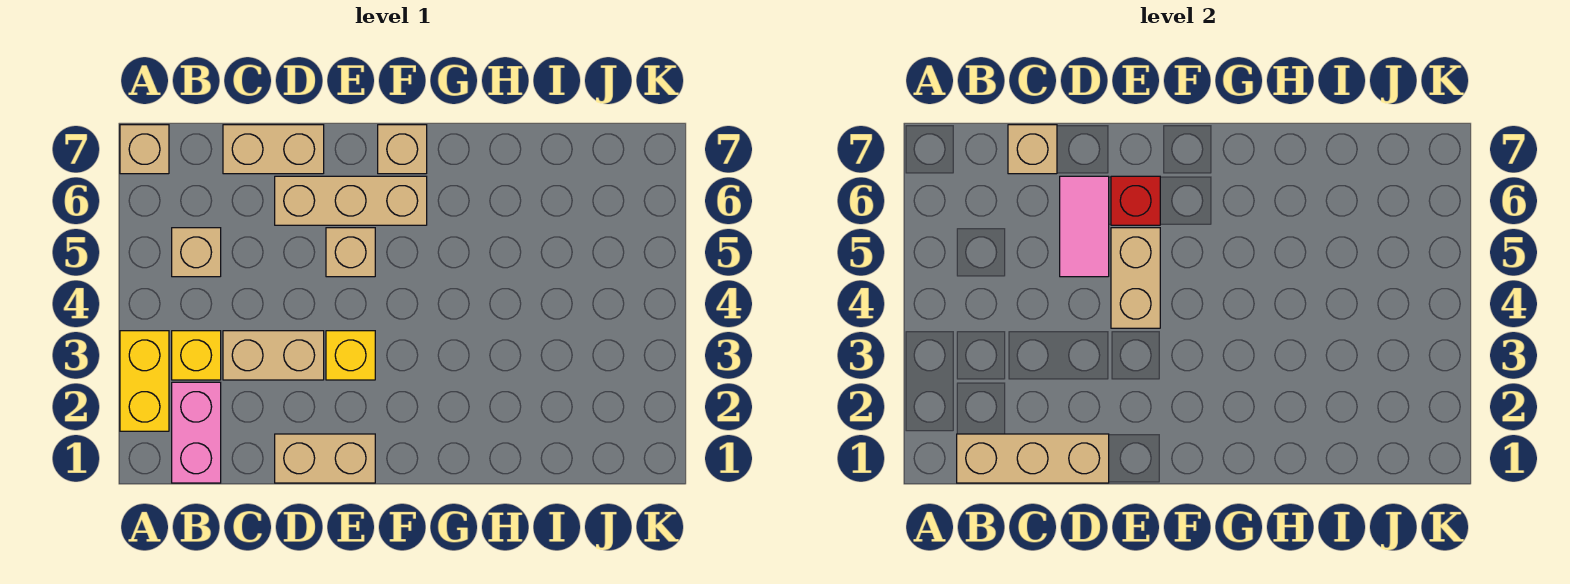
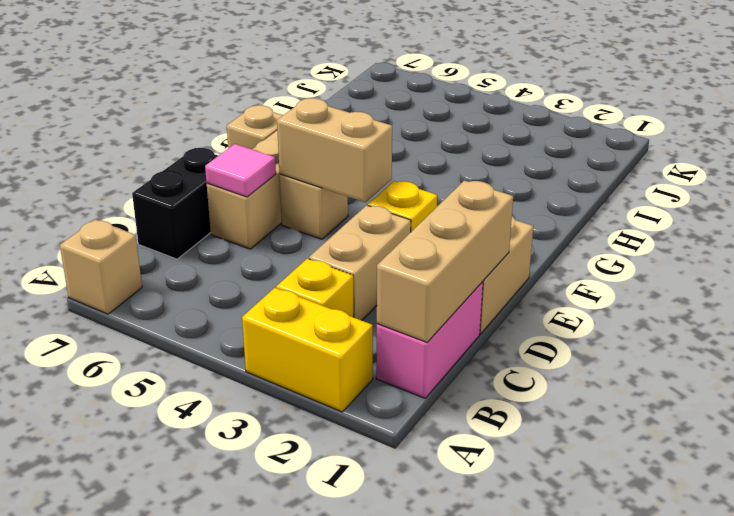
pink brick B1:B2 level 1 -> pink brick B1:C1 level 1
tan brick B5 level 1 -> none
tan brick C7:D7 level 1 -> black brick C7:D7 level 1
tan brick C7 level 2 -> none
pink tile D5:D6 level 2 -> pink tile D6 level 2
red brick E6 level 2 -> none

